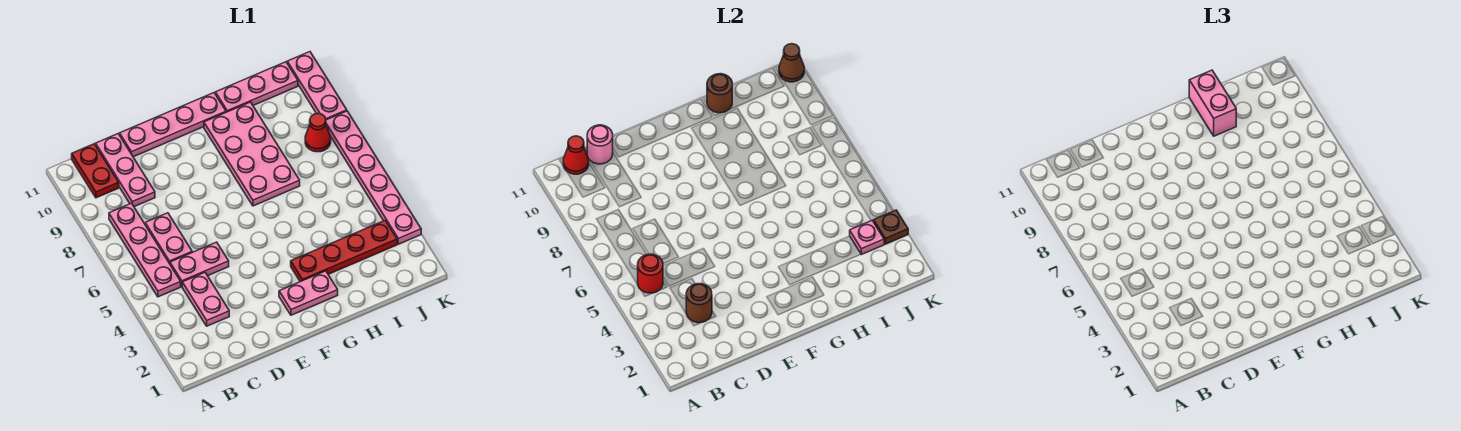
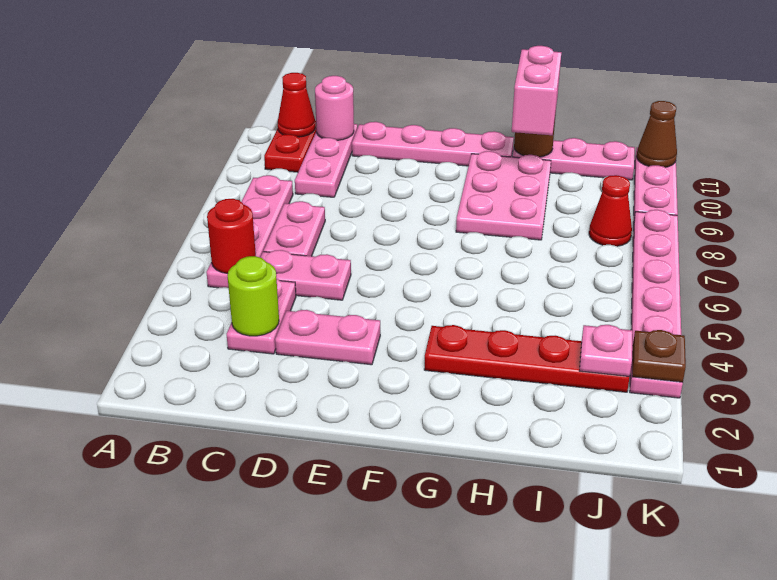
brown round brick C3 level 2 -> lime round brick C3 level 2
pink plate F2:G2 level 1 -> pink plate D3:E3 level 1
pink plate G7:H10 level 1 -> pink plate G8:H10 level 1

